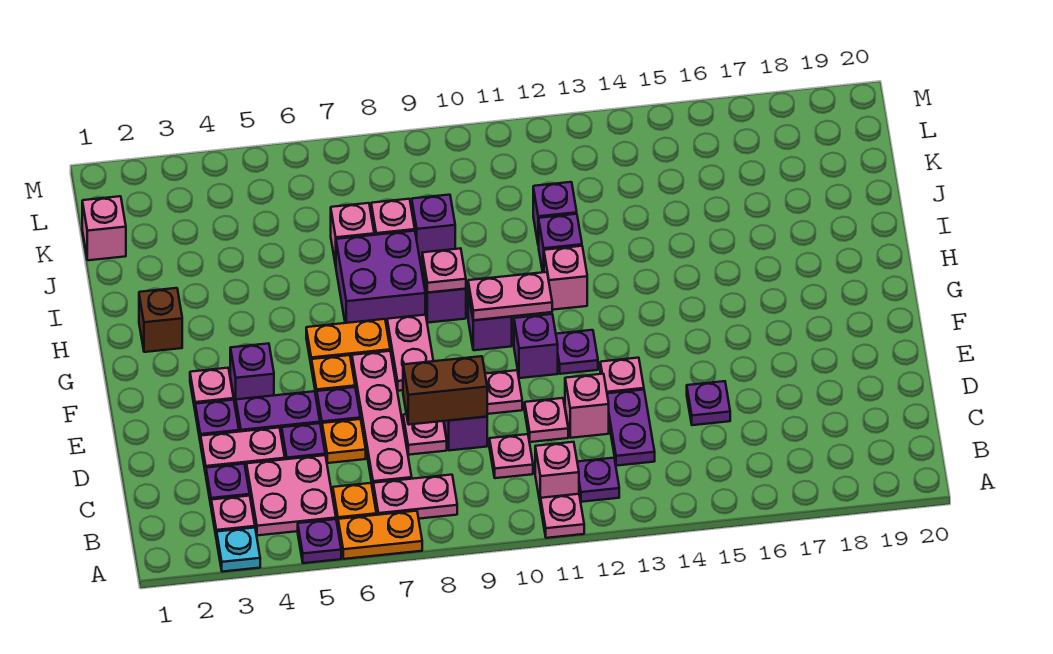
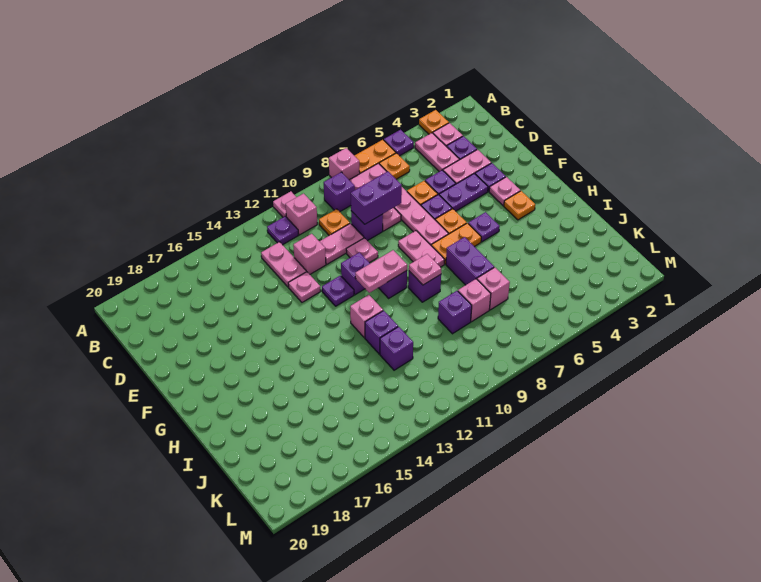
cyan plate A3 level 1 -> orange plate A3 level 1
pink plate B4:C5 level 1 -> pink plate B4:C4 level 1
pink plate C10 level 1 -> orange plate C10 level 1
purple plate C13:D13 level 1 -> pink plate C13:D13 level 1
brown brick D8:D9 level 2 -> purple brick D8:D9 level 2
pink plate D11 level 1 -> pink plate D10:D11 level 1
purple plate D15 level 1 -> purple plate G5 level 1
purple brick F4 level 1 -> purple brick B9 level 1
none -> orange plate G3 level 1
brown brick H2 level 1 -> none
purple brick H7:I8 level 1 -> purple brick H7:I7 level 1
pink brick K1 level 1 -> pink brick A8 level 1

